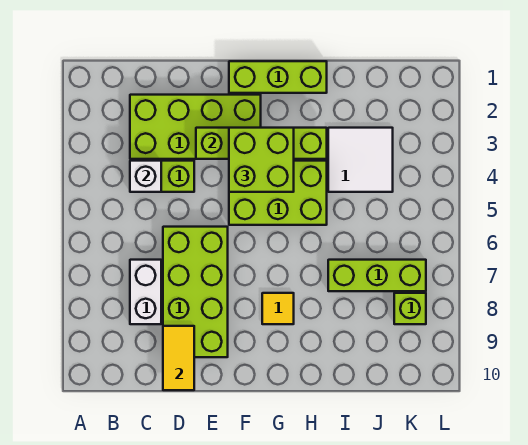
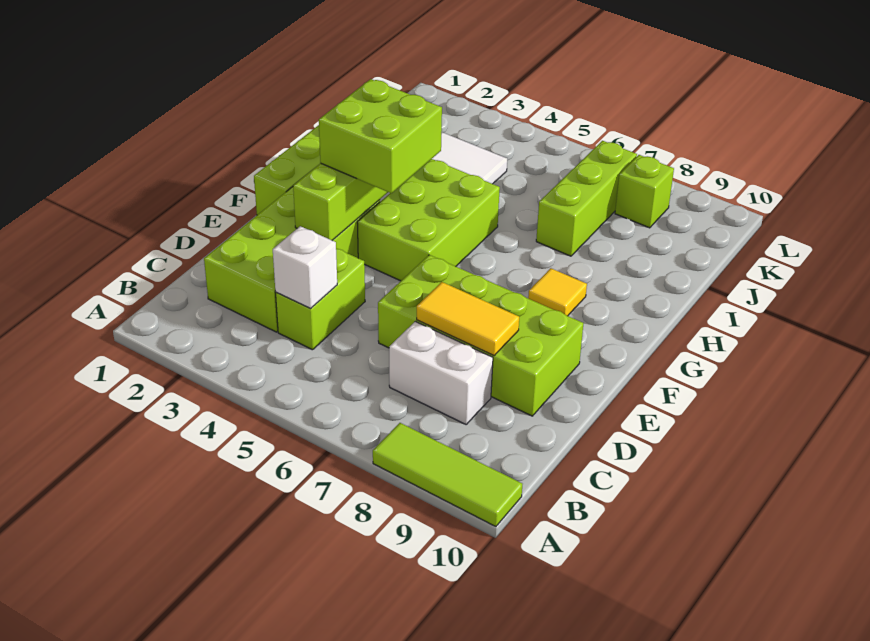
none -> lime tile A8:A10 level 1
yellow tile D9:D10 level 2 -> yellow tile D7:D8 level 2

